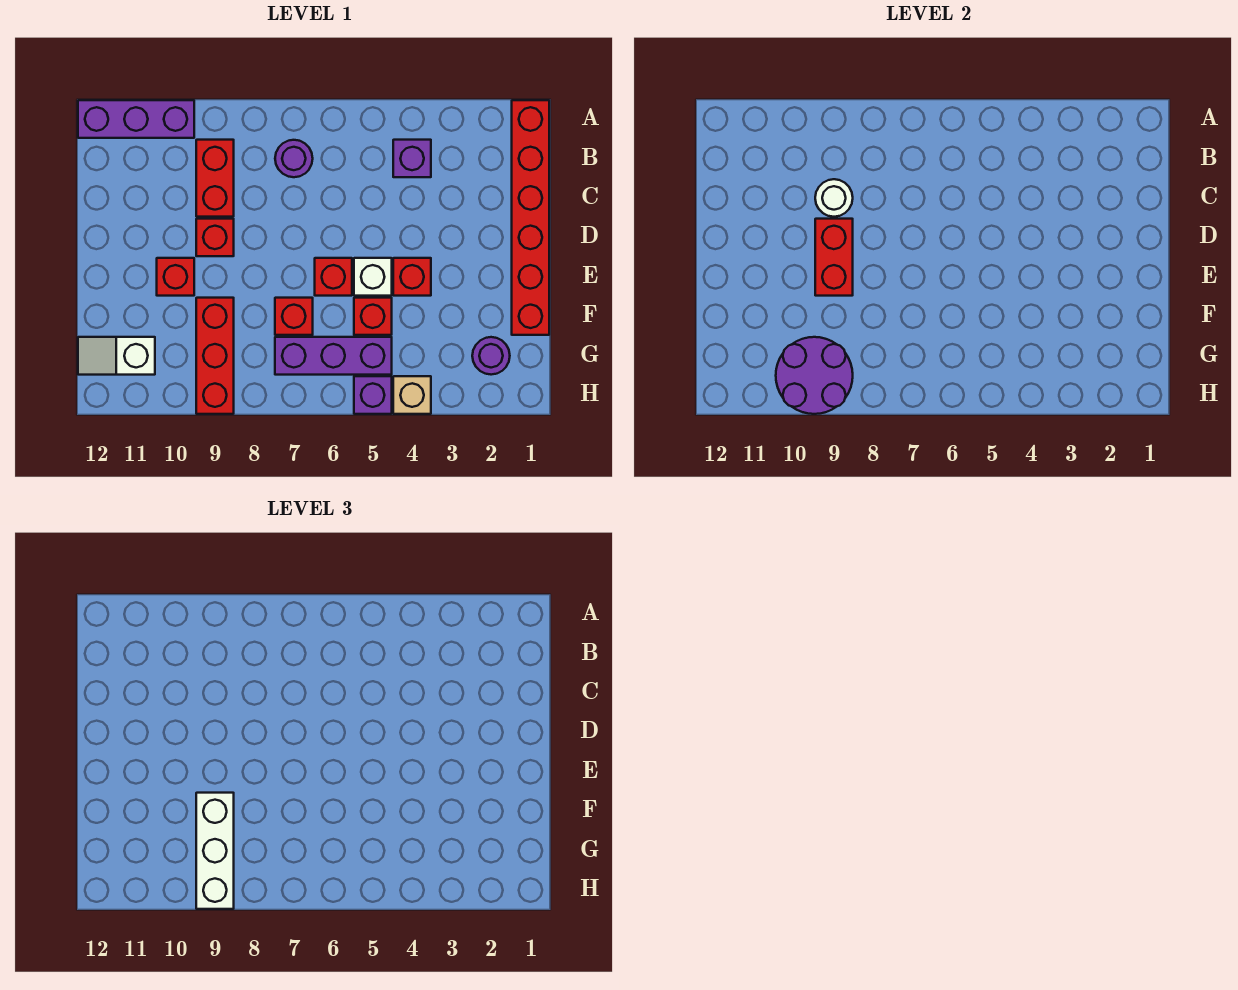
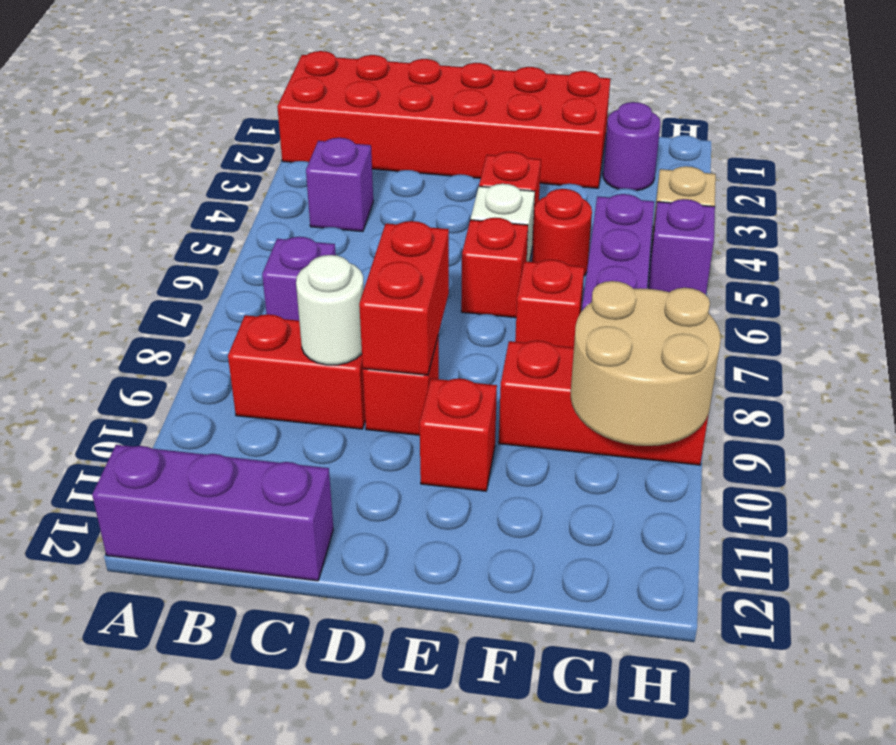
red brick A1:F1 level 1 -> red brick A1:F2 level 1
purple brick A10:A12 level 1 -> purple brick A12:C12 level 1
purple round brick B7 level 1 -> purple brick B7 level 1
red brick D9:E9 level 2 -> red brick D8:D9 level 2
red brick F5 level 1 -> red round brick F5 level 1
white brick F9:H9 level 3 -> none
purple round brick G9:H10 level 2 -> tan round brick G9:H10 level 2
white slope G11:G12 level 1 top 11 -> none

